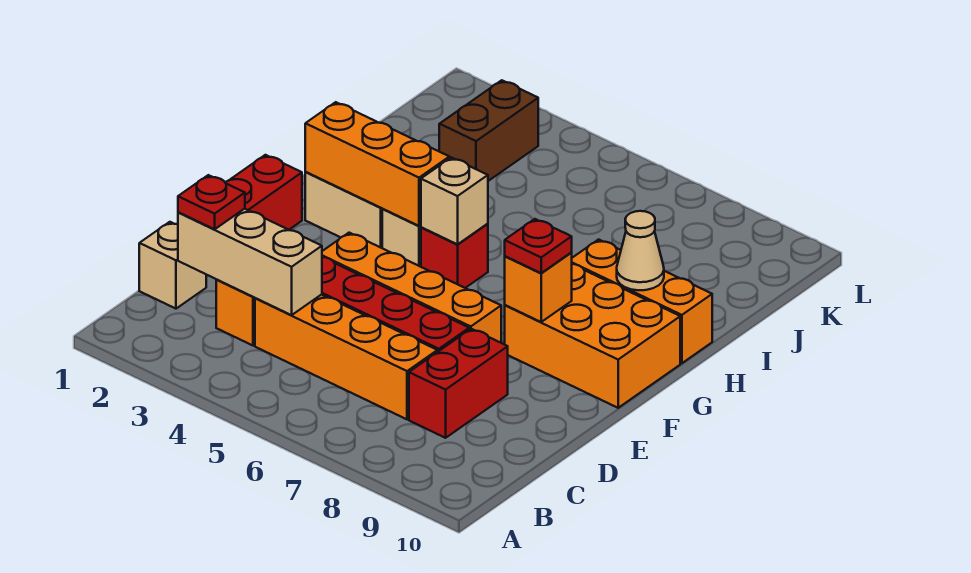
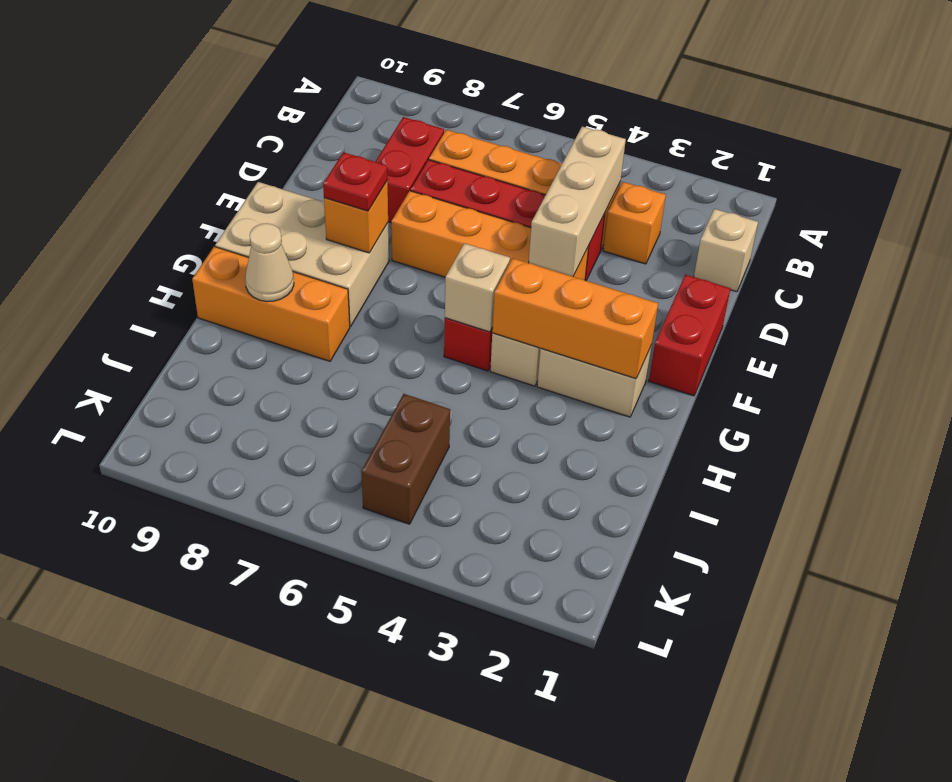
tan brick C2:C4 level 2 -> tan brick C4:E4 level 2
red plate C2 level 3 -> none
orange brick F8:G10 level 1 -> tan brick F8:G10 level 1
brown brick J3:K3 level 1 -> brown brick J5:K5 level 1

